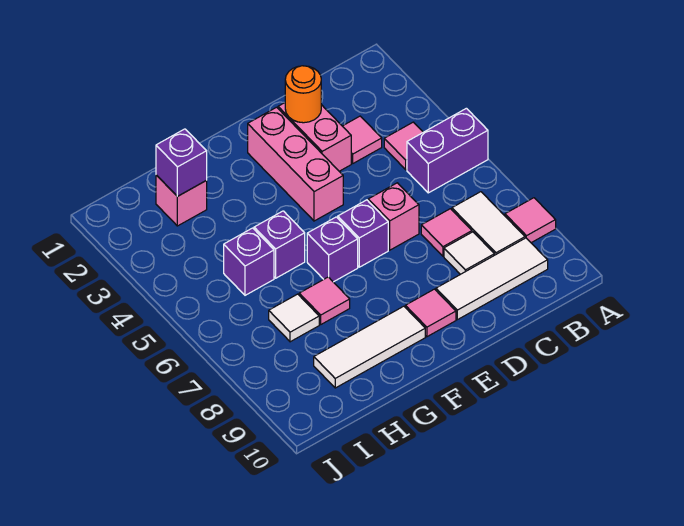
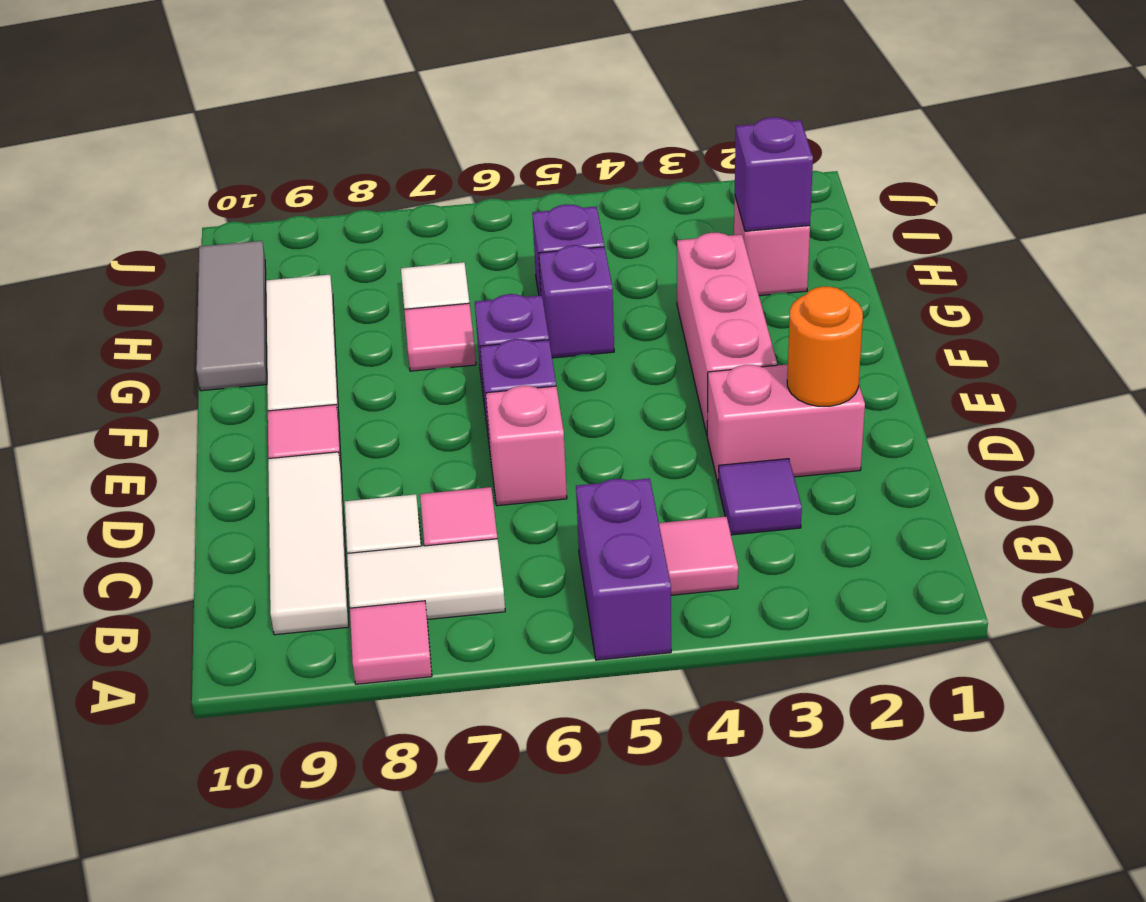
pink tile C3 level 1 -> purple tile C3 level 1
pink brick E2:E4 level 1 -> pink brick E3:G3 level 1
none -> grey tile G10:I10 level 1

